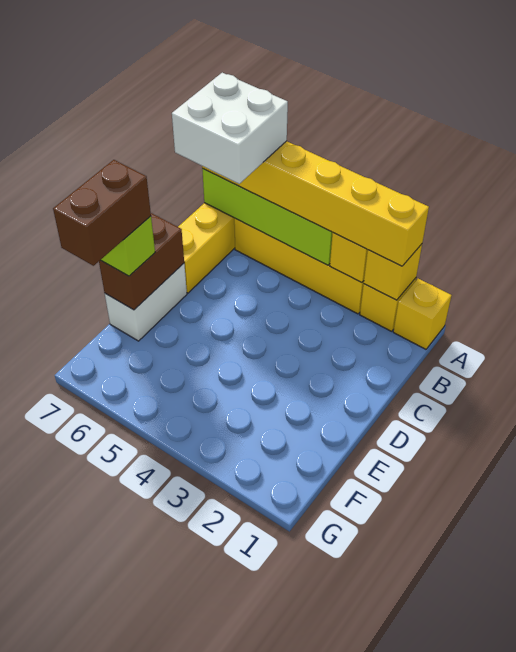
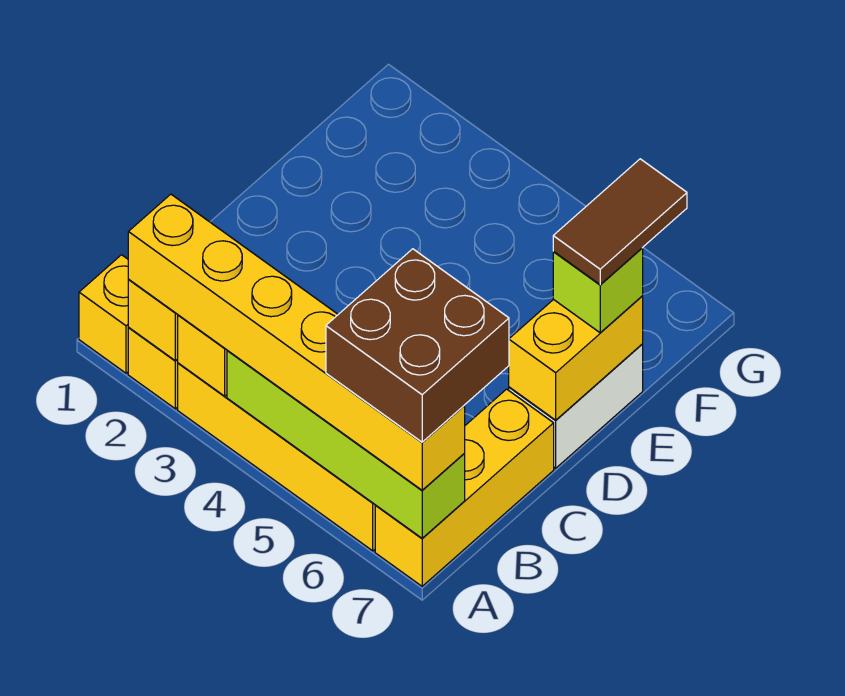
white brick A6:B7 level 4 -> brown brick A6:B7 level 4
brown brick D7:E7 level 2 -> yellow brick D7:E7 level 2
brown brick E7:F7 level 4 -> brown tile E7:F7 level 4

